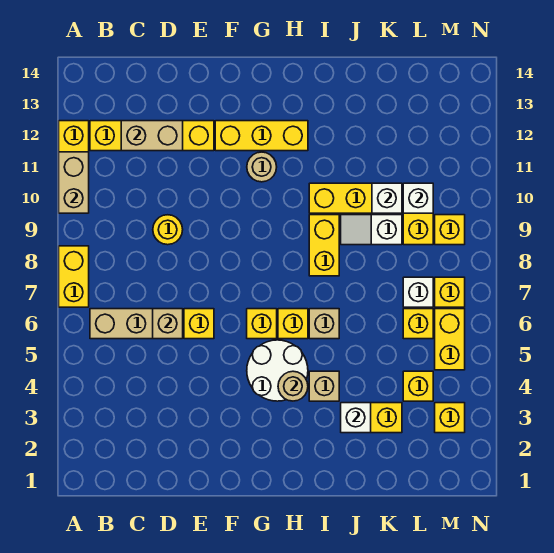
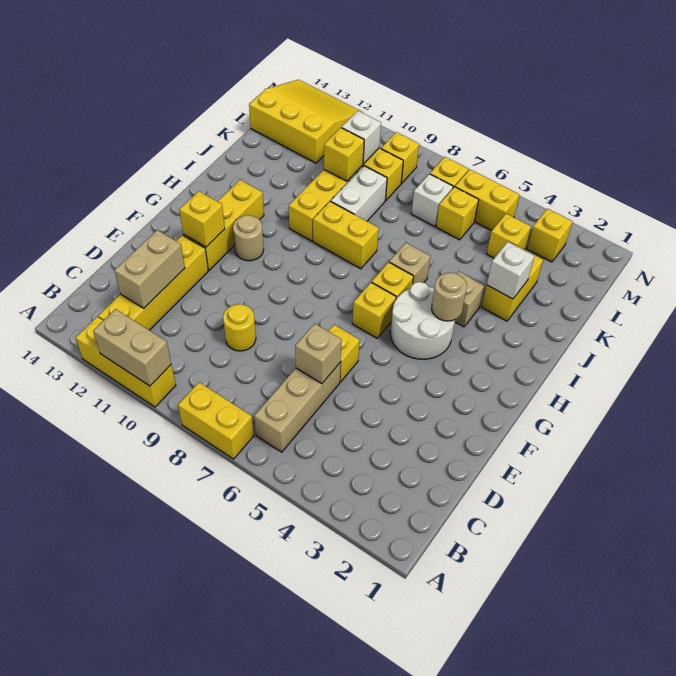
none -> yellow brick F12 level 2
white slope J9:K9 level 1 top K -> white brick J9:K9 level 1
white brick K10 level 2 -> yellow brick K10 level 2
none -> yellow slope L12:N14 level 1 top L

